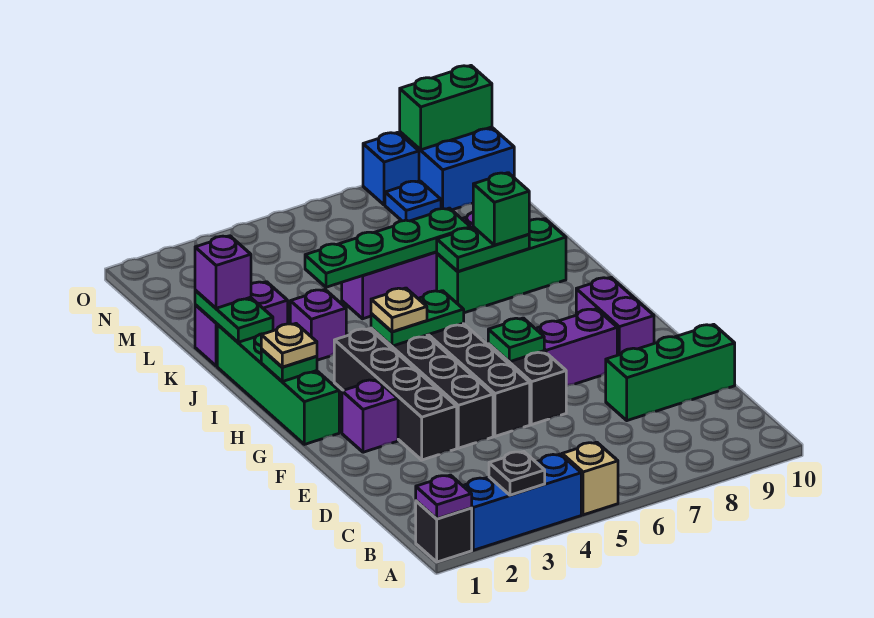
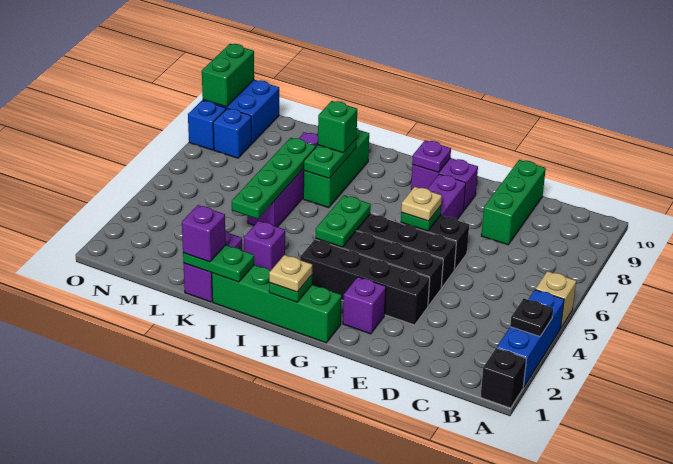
purple plate A1 level 2 -> purple plate G9 level 2
tan plate H4 level 3 -> tan plate F6 level 3
blue plate N8 level 1 -> blue brick N8 level 1

